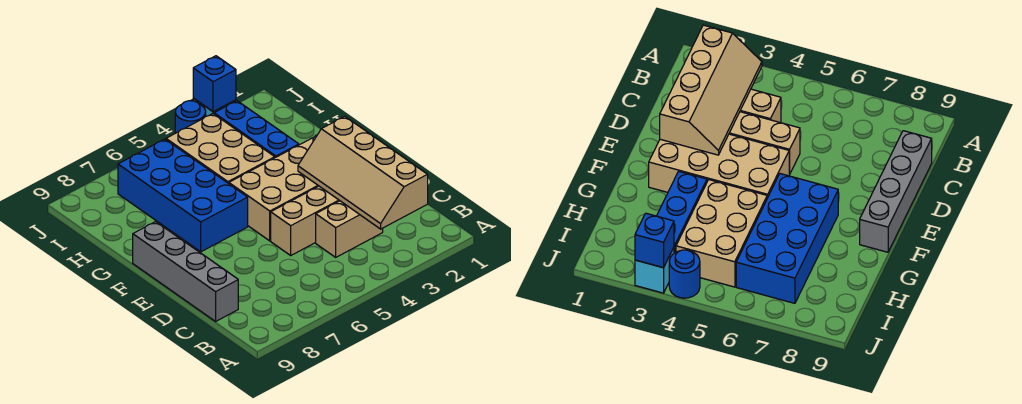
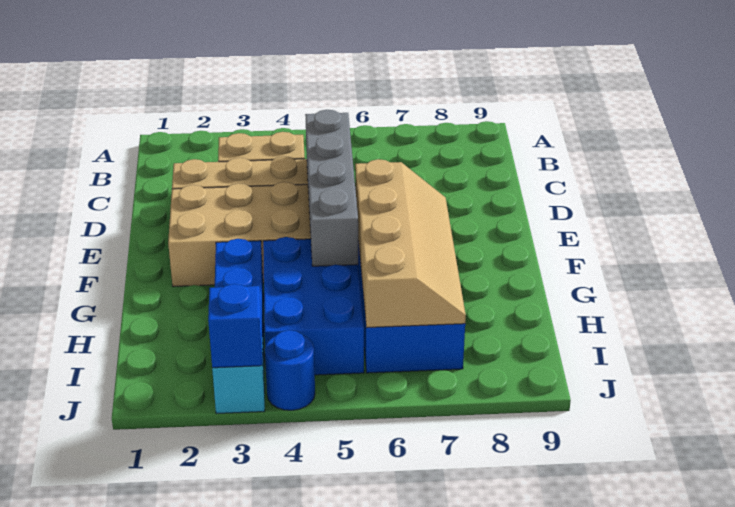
tan slope B2:E3 level 2 top 2 -> tan slope F6:I7 level 2 top 6
grey brick C9:F9 level 1 -> grey brick D5:G5 level 2
tan brick G4:I5 level 1 -> blue brick G4:I5 level 1

